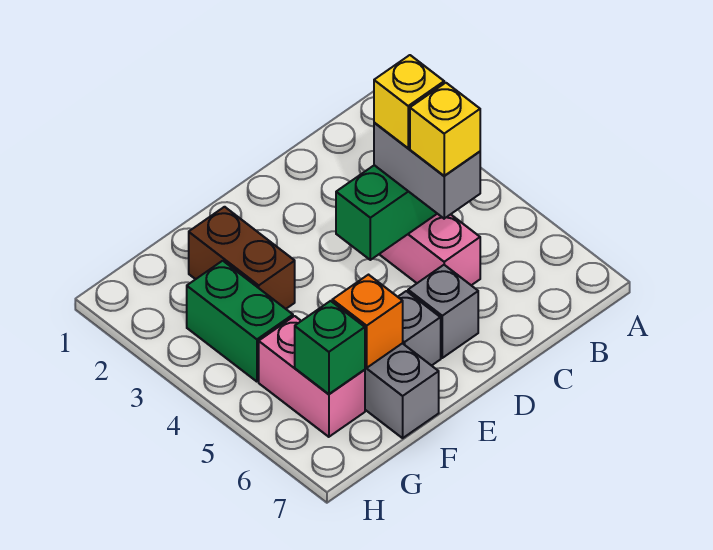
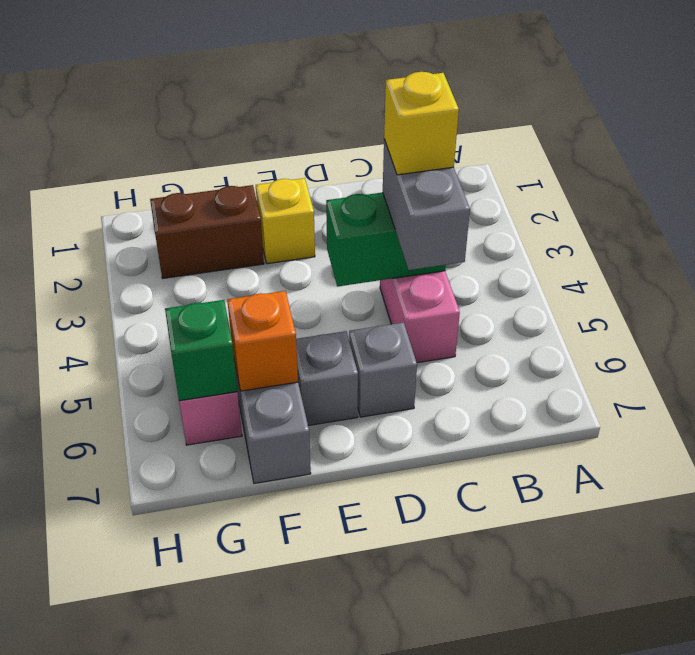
yellow brick C5 level 4 -> yellow brick E2 level 1
brown brick F2:F3 level 1 -> brown brick F2:G2 level 1
green brick G3:G4 level 1 -> none

